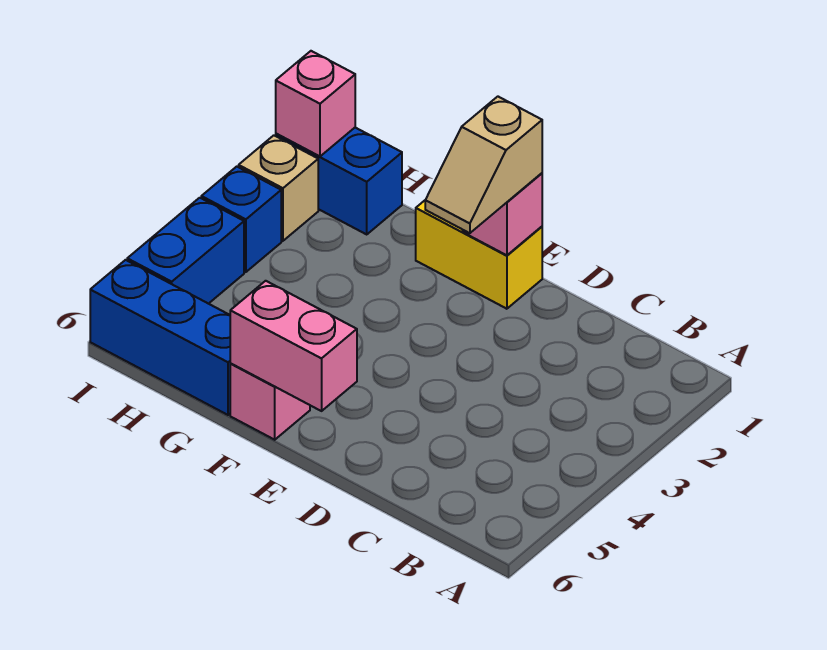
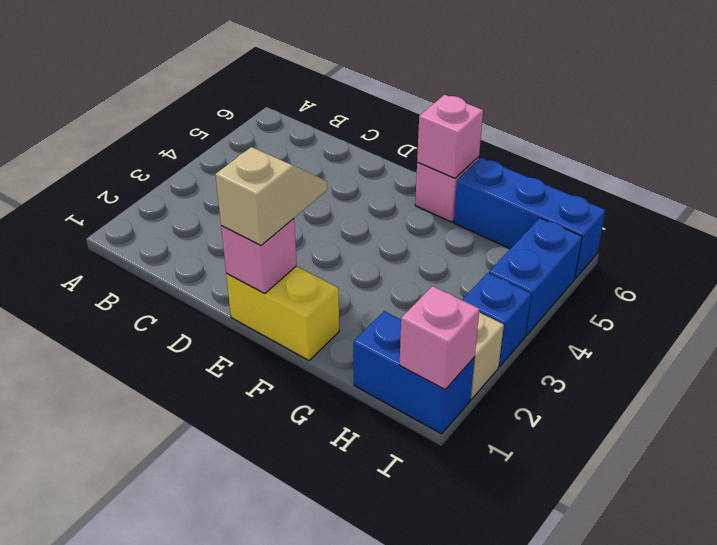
pink brick E6:F6 level 2 -> pink brick F6 level 2

